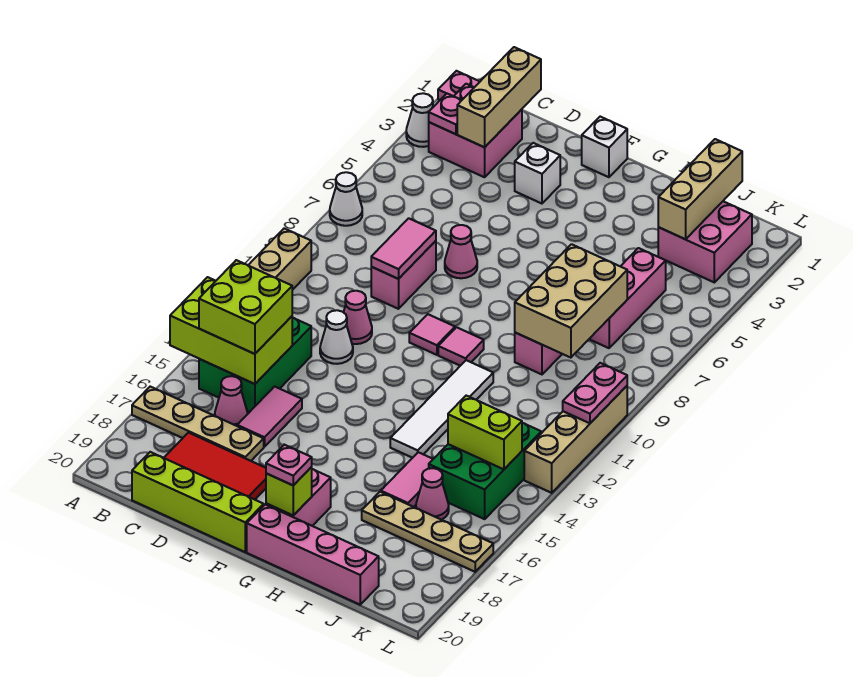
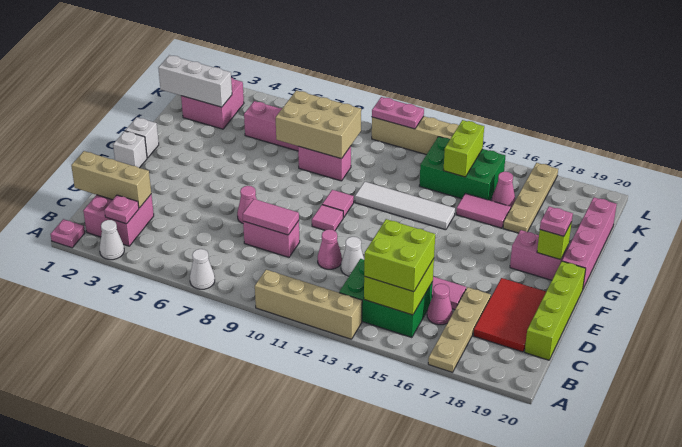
lime brick A14:C15 level 2 -> lime brick B14:C15 level 2
white brick E3 level 1 -> white brick G1 level 1
tan brick J1:J3 level 2 -> white brick J1:J3 level 2

